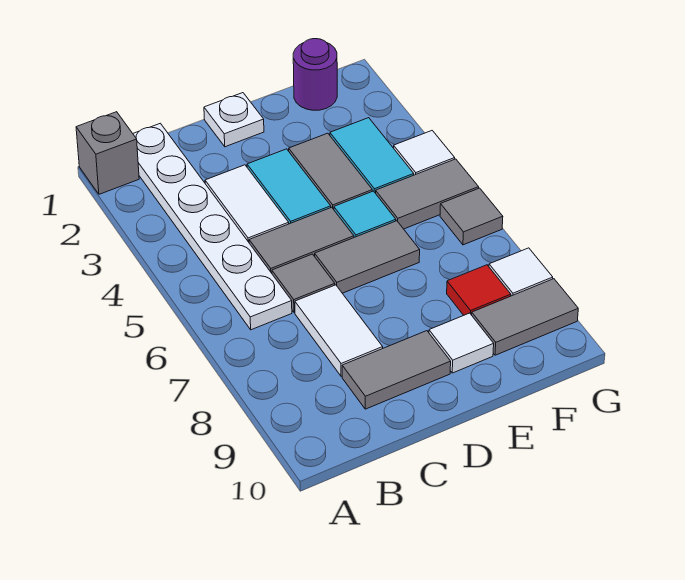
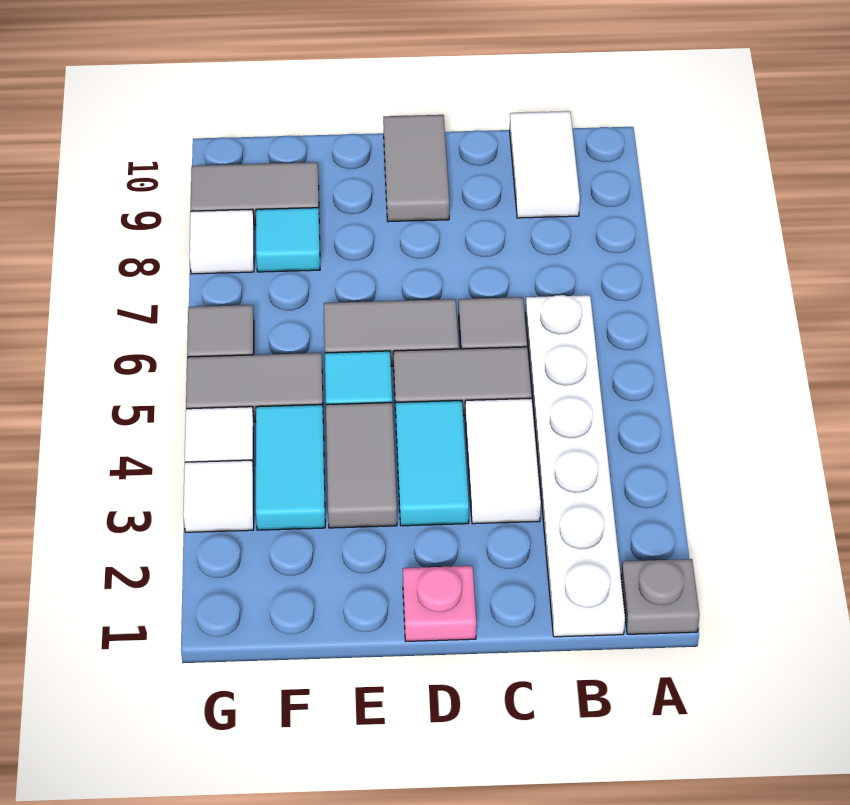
grey brick A1 level 1 -> grey plate A1 level 1
white tile C7:C8 level 1 -> white tile B9:B10 level 1
grey tile C9:D9 level 1 -> grey tile D9:D10 level 1
white plate D1 level 1 -> pink plate D1 level 1
white tile E9 level 1 -> white tile G3 level 1
purple round brick F1 level 1 -> none
red tile F8 level 1 -> cyan tile F8 level 1

